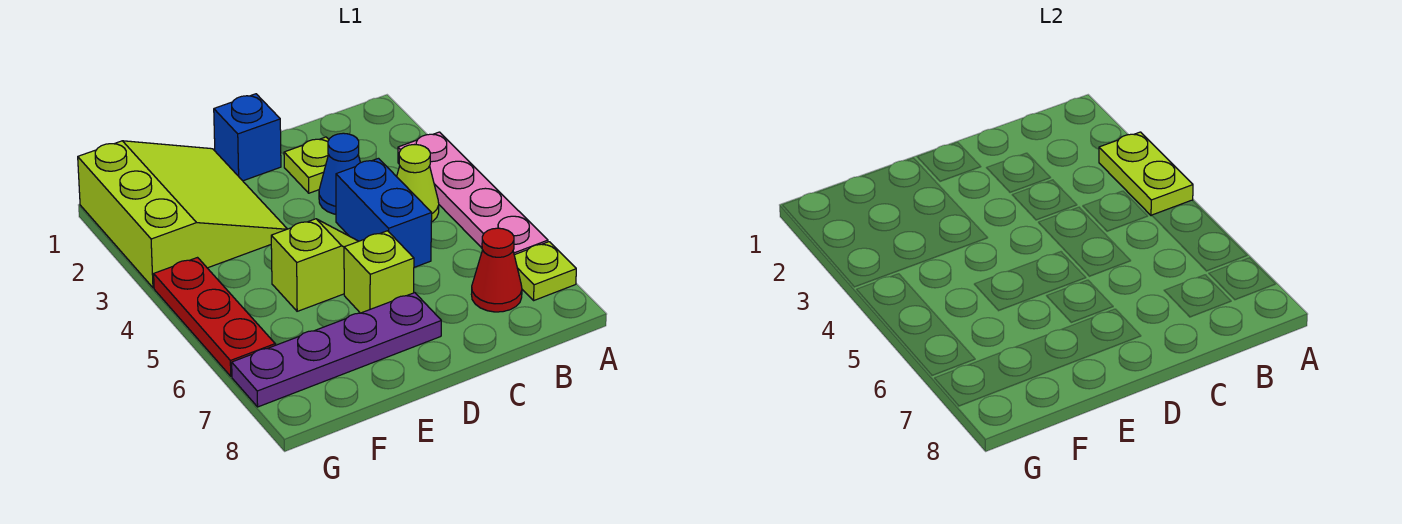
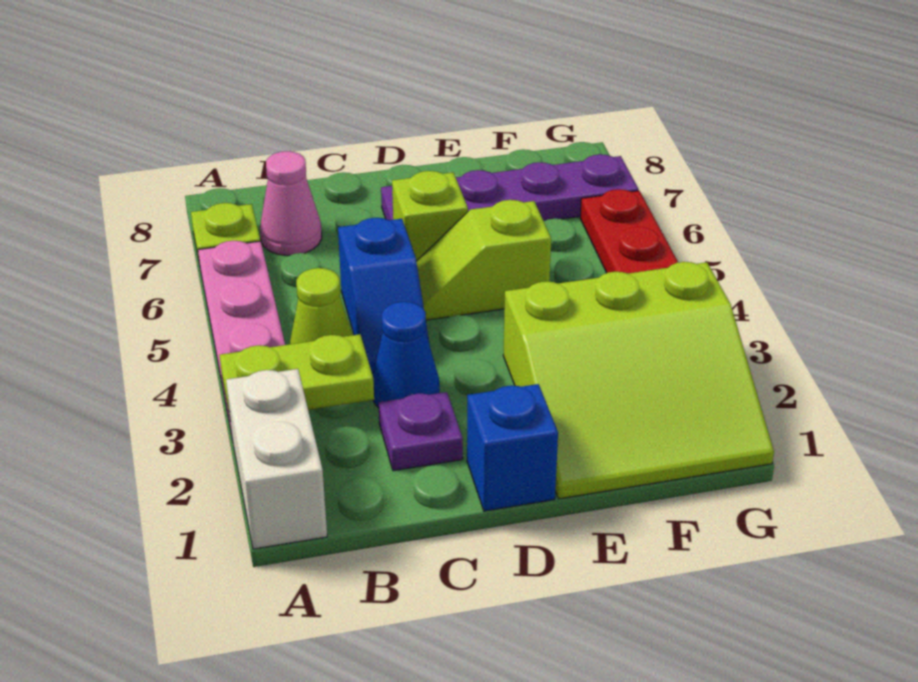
none -> white brick A1:A2 level 1
lime plate A3:A4 level 2 -> lime plate A3:B3 level 2
red cone B7 level 1 -> pink cone B7 level 1
lime plate C2 level 1 -> purple plate C2 level 1
blue brick C4:C5 level 1 -> blue slope C4:C5 level 1 top 5
lime slope E1:G3 level 1 top G -> lime slope E1:G3 level 1 top 3

